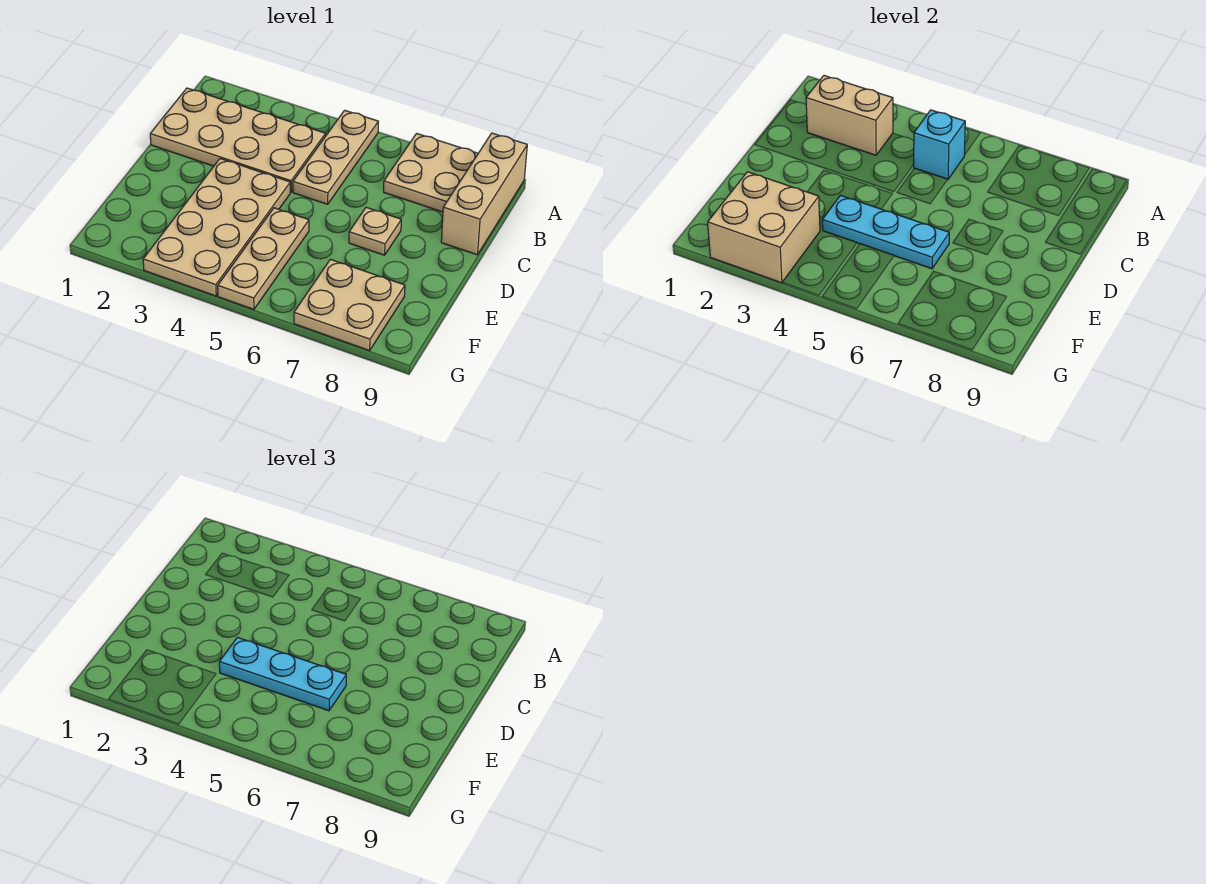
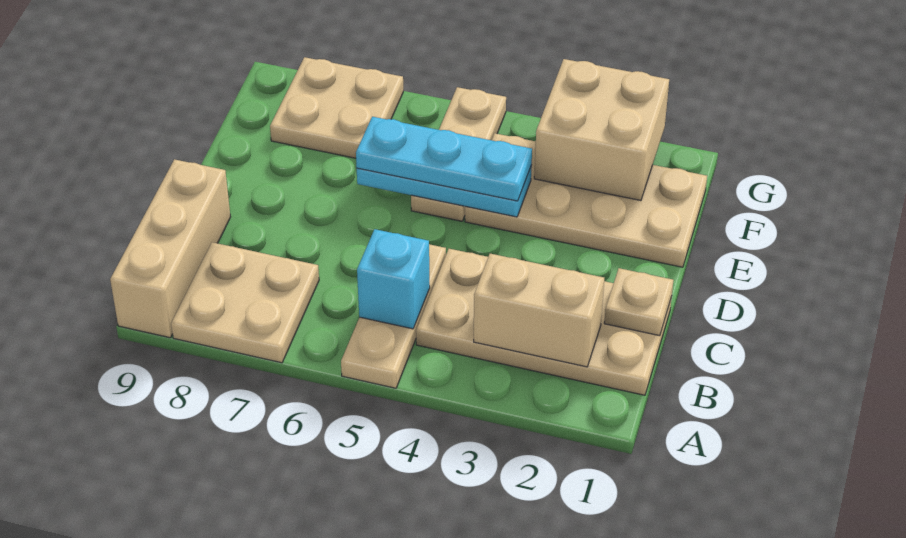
tan plate D3:G4 level 1 -> tan plate E1:F4 level 1
tan plate D7 level 1 -> tan plate C1 level 2

